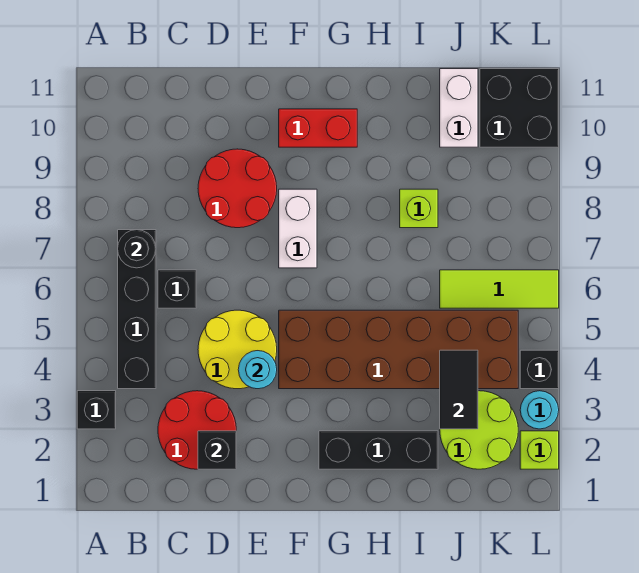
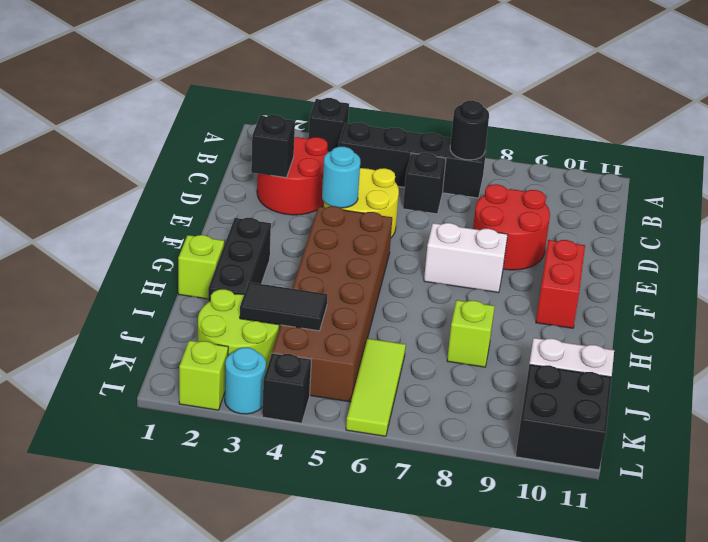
none -> lime brick H1 level 1

